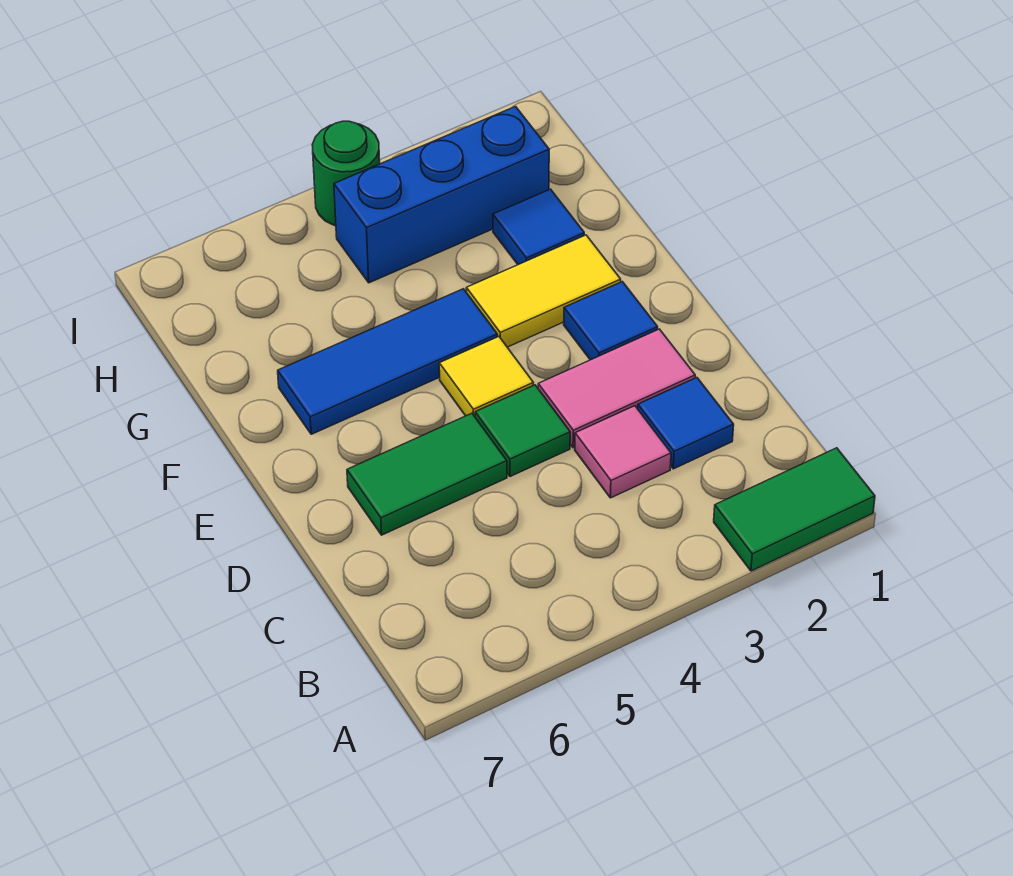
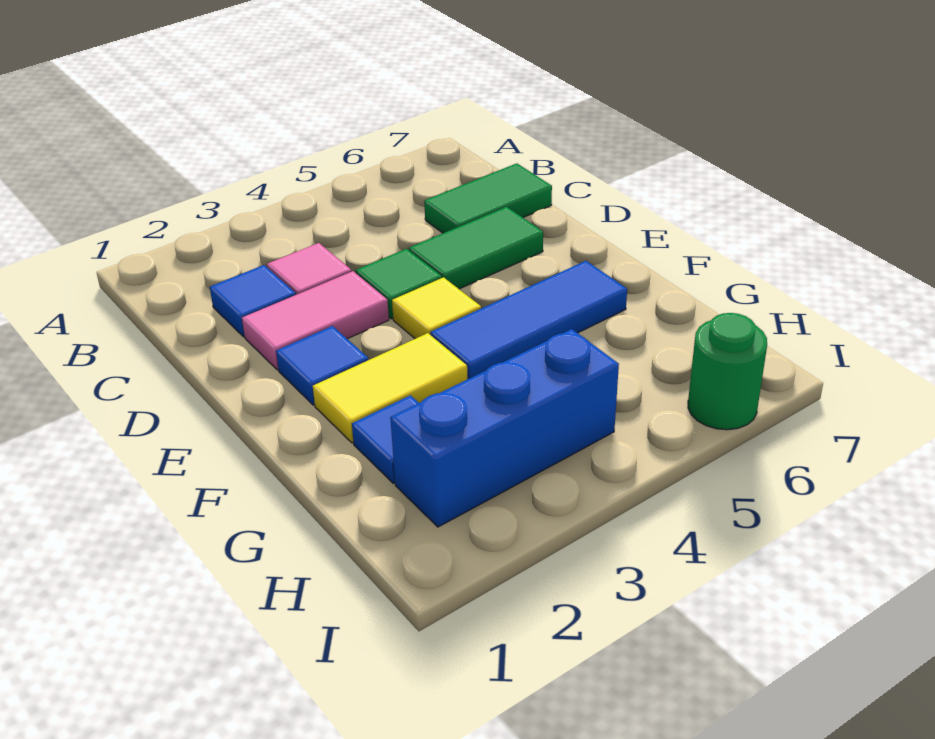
green tile A1:A2 level 1 -> green tile C6:C7 level 1
green round brick I4 level 1 -> green round brick I6 level 1

